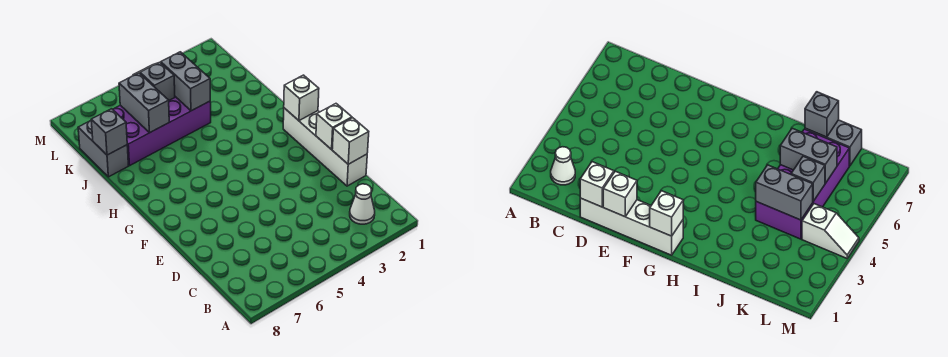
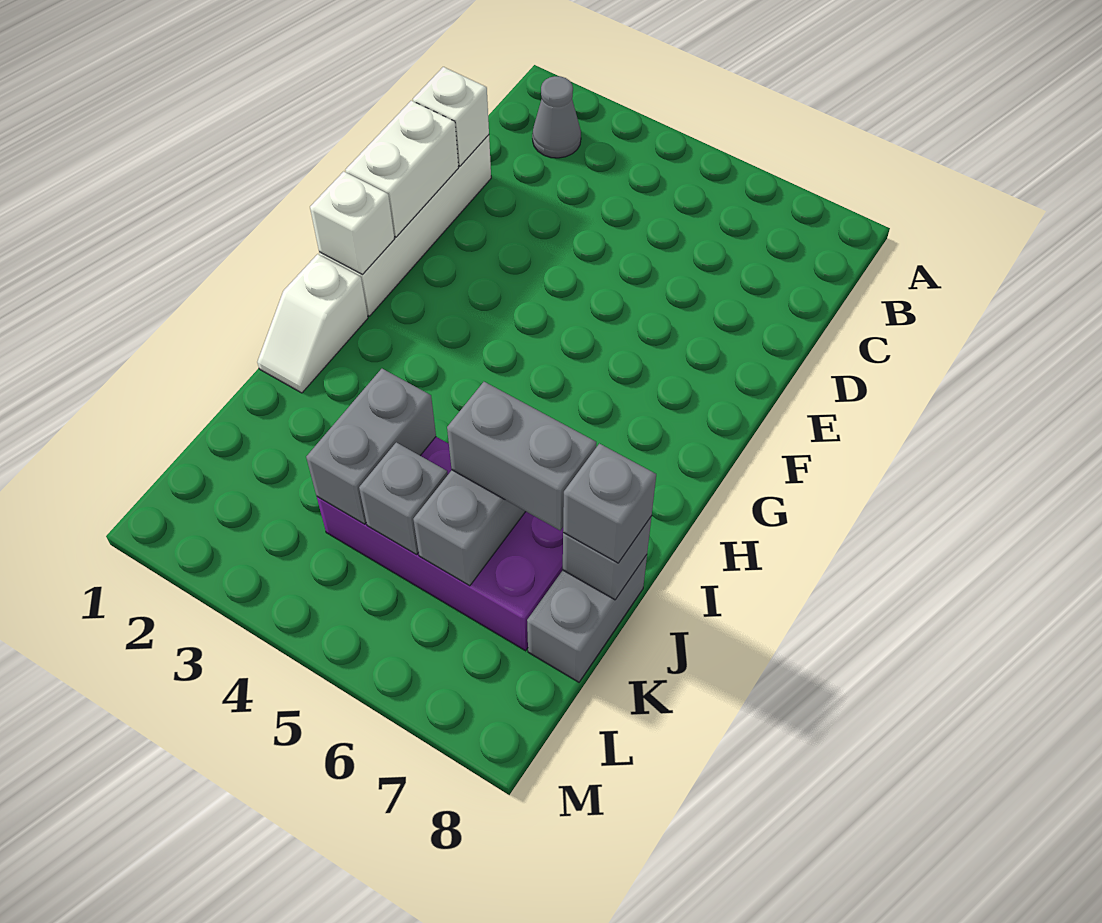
white cone B2 level 1 -> grey cone B2 level 1
white brick E1 level 2 -> white brick E1:F1 level 2
none -> grey brick J6:J7 level 3
none -> grey brick J8 level 3
white slope L4:M4 level 1 top L -> white slope H1:I1 level 1 top H

